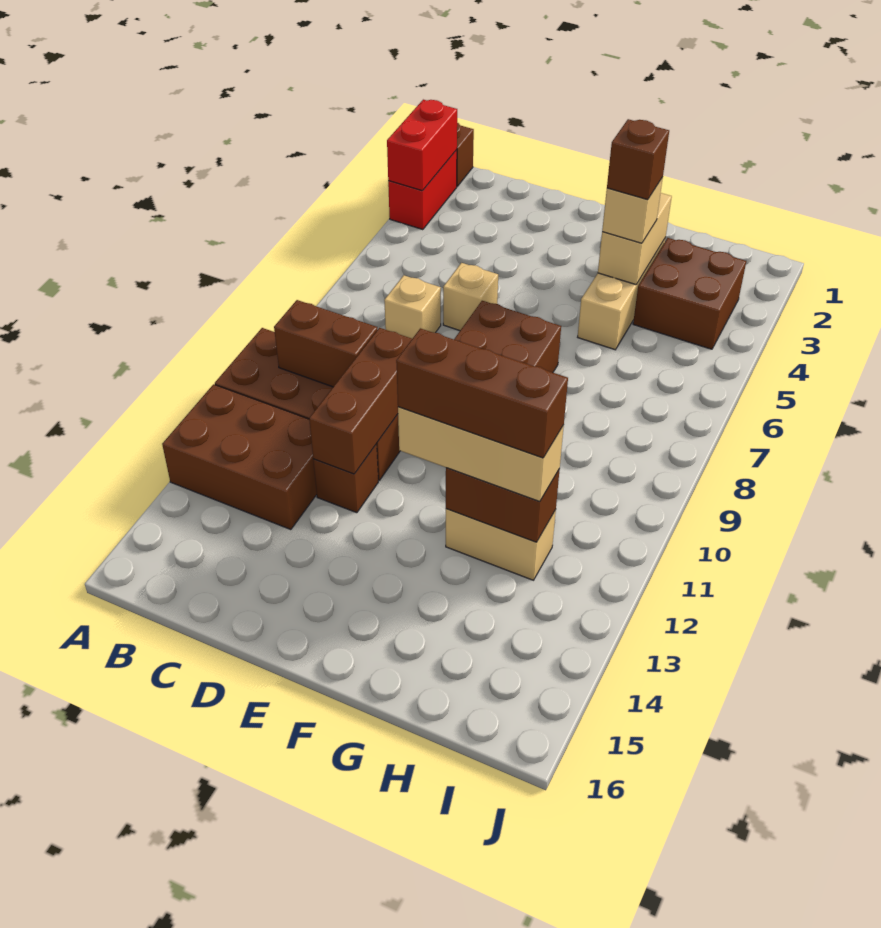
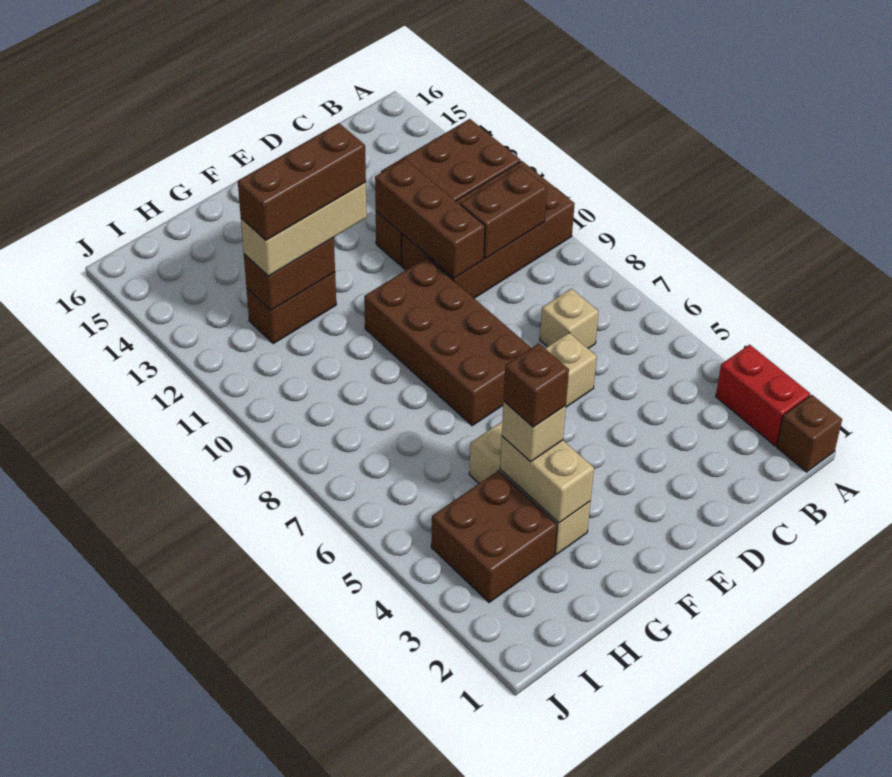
red brick A2:A3 level 2 -> none
tan brick G12:H12 level 1 -> brown brick G12:H12 level 1

